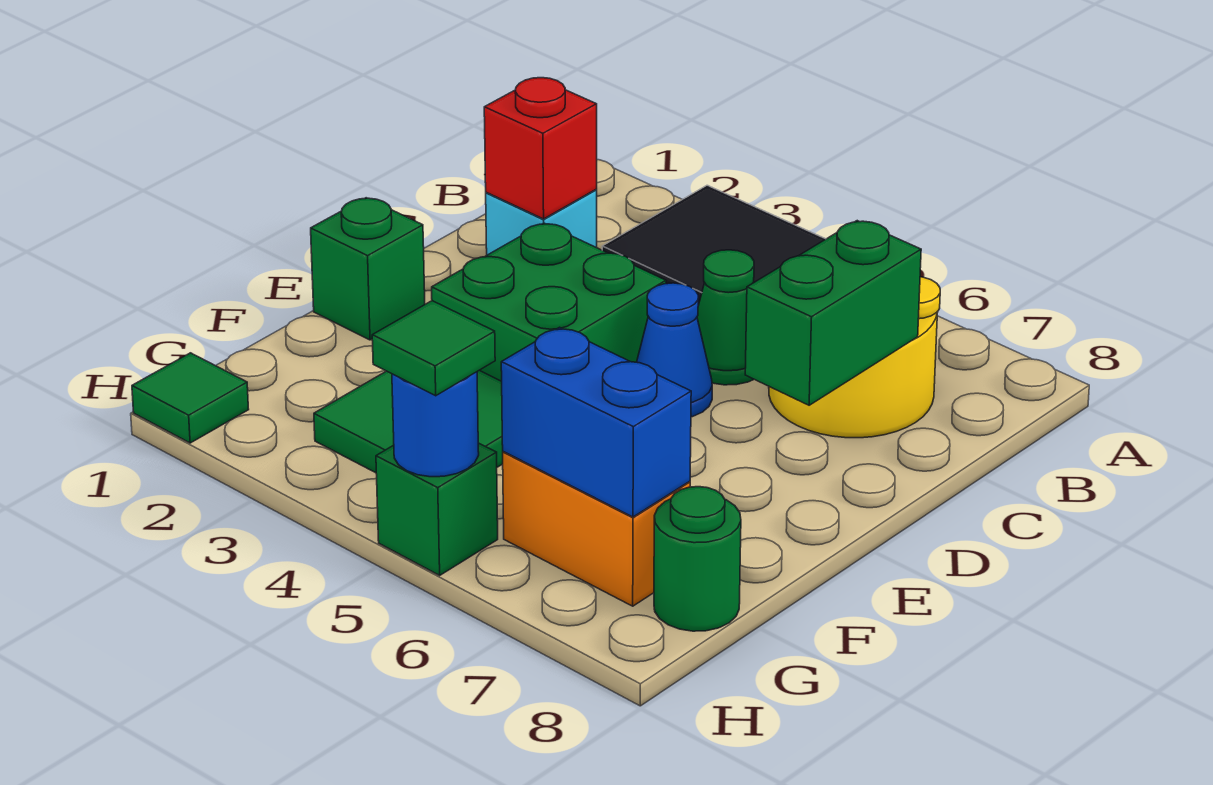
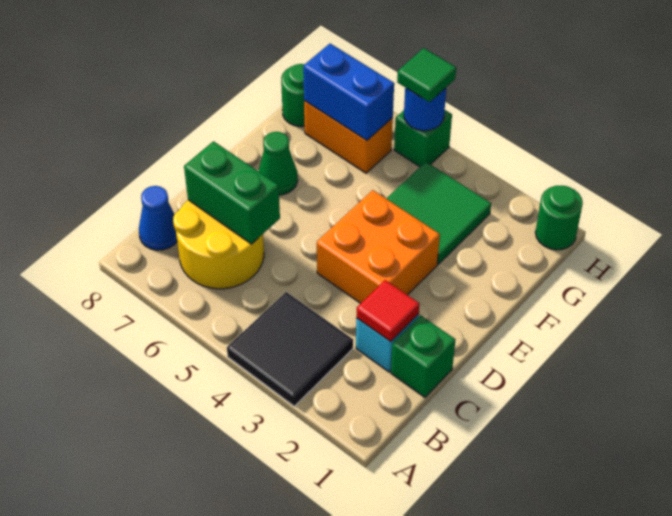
red brick C2 level 2 -> red tile C2 level 2
green cone C5 level 1 -> green cone E7 level 1
green brick C7:D7 level 2 -> green brick C6:C7 level 2
green brick D3:E4 level 1 -> orange brick D3:E4 level 1
blue cone D5 level 1 -> blue cone B8 level 1
green brick E1 level 1 -> green brick C1 level 1
green tile H1 level 1 -> green round brick H1 level 1

